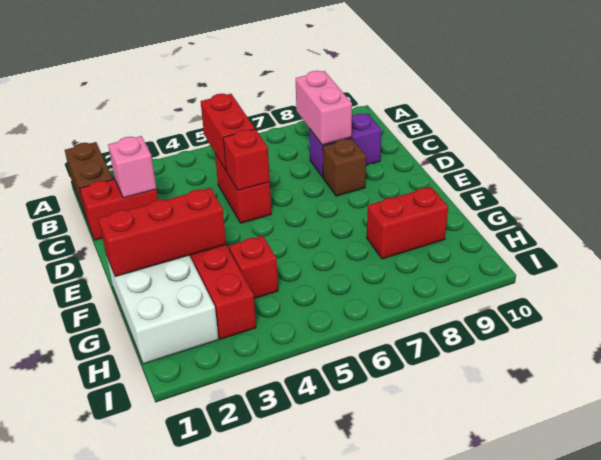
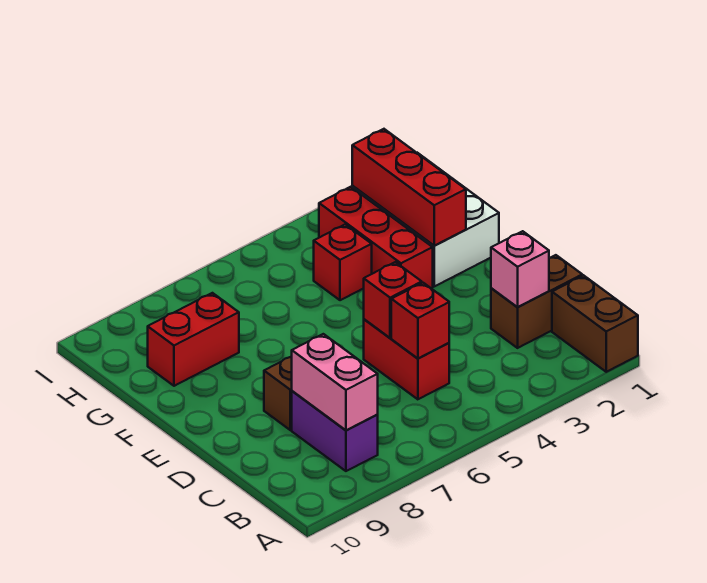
red brick B5:C5 level 2 -> red brick C5 level 2
red brick C1:C2 level 1 -> brown brick C1:C2 level 1
purple brick C8:C9 level 1 -> purple brick B8:C8 level 1
red brick F1:F3 level 2 -> red brick F2:H2 level 2

